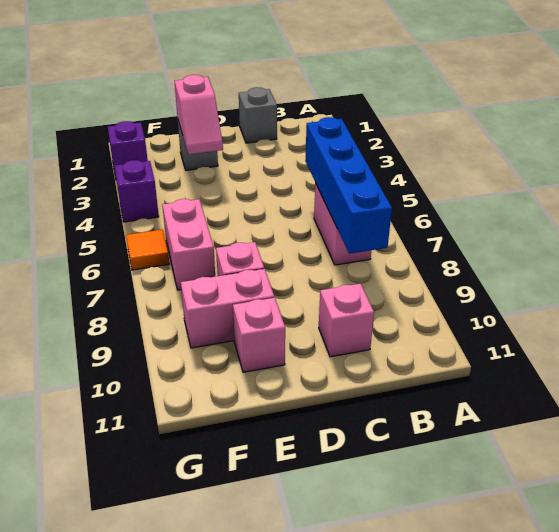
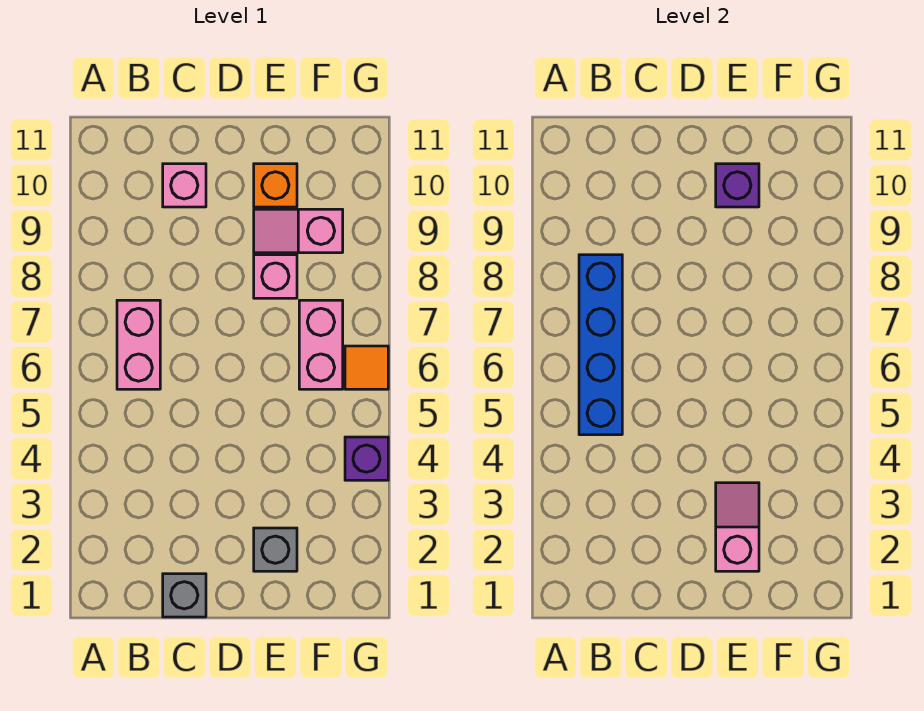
pink brick E9:F9 level 1 -> pink slope E9:F9 level 1 top F
pink brick E10 level 1 -> orange brick E10 level 1
purple brick G2 level 1 -> purple brick E10 level 2

